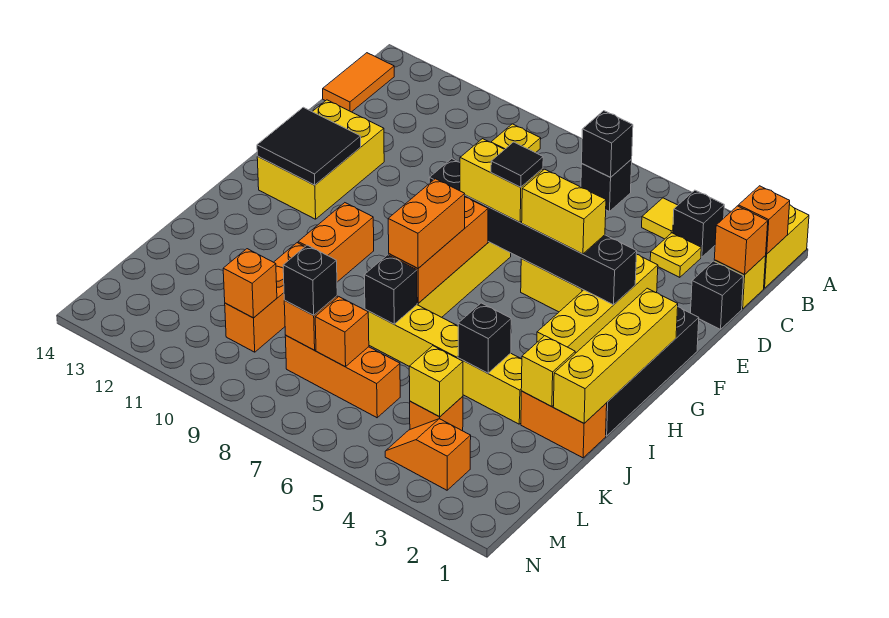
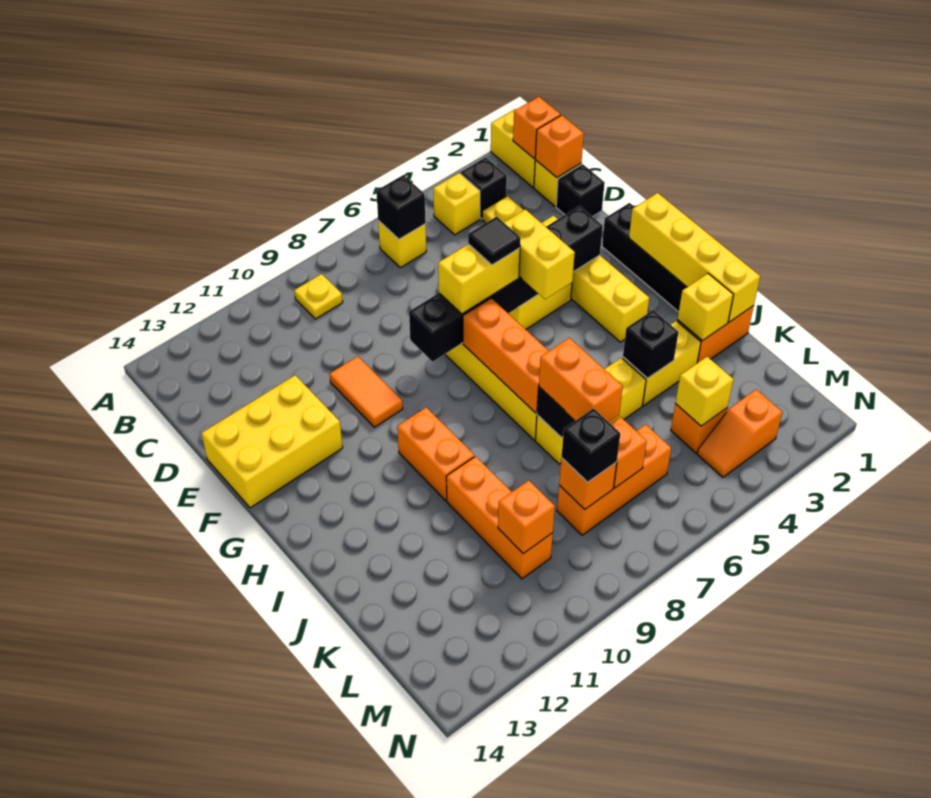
yellow tile B4 level 1 -> yellow brick B4 level 1
black brick B6 level 1 -> yellow brick B6 level 1
orange tile B14:C14 level 1 -> orange tile E10:F10 level 1
yellow brick E12:G13 level 1 -> yellow brick E12:F14 level 1
yellow brick F4:F5 level 3 -> yellow brick F5:G5 level 3
black tile F12:G13 level 2 -> none
orange brick H7:I7 level 3 -> orange brick J7:K7 level 3

